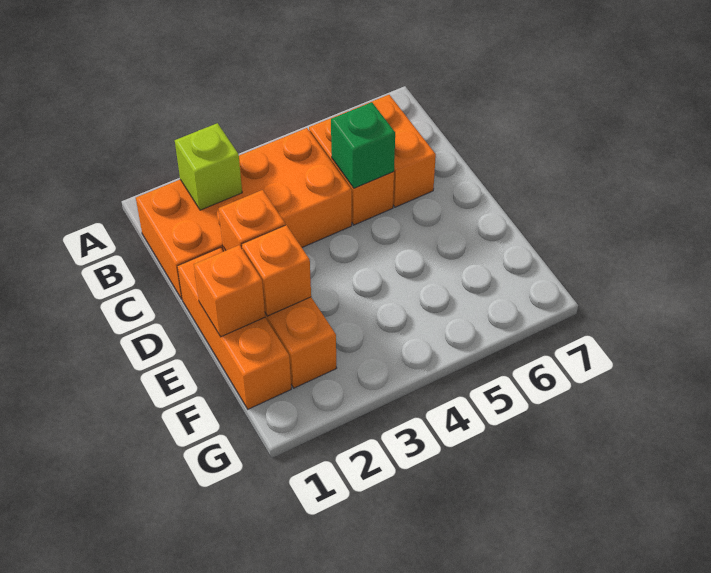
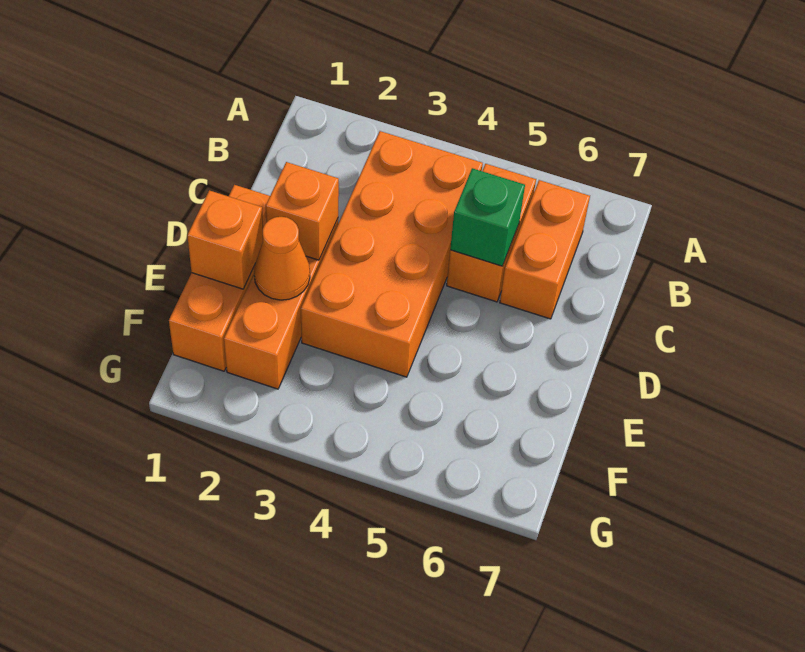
orange brick B1:C4 level 1 -> orange brick B3:E4 level 1
lime brick B2 level 2 -> none
orange brick E2 level 2 -> orange cone E2 level 2

